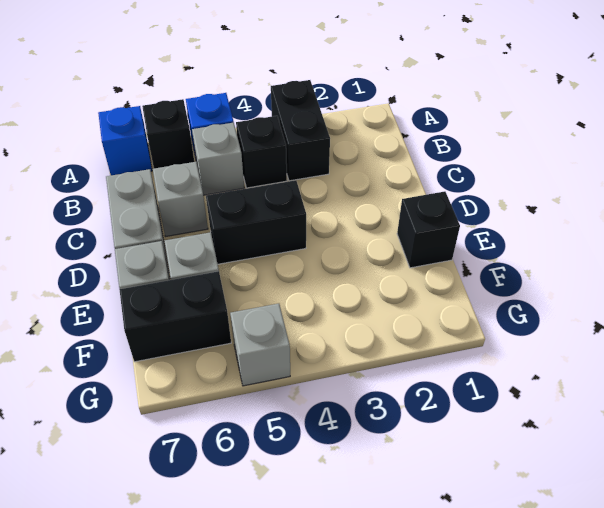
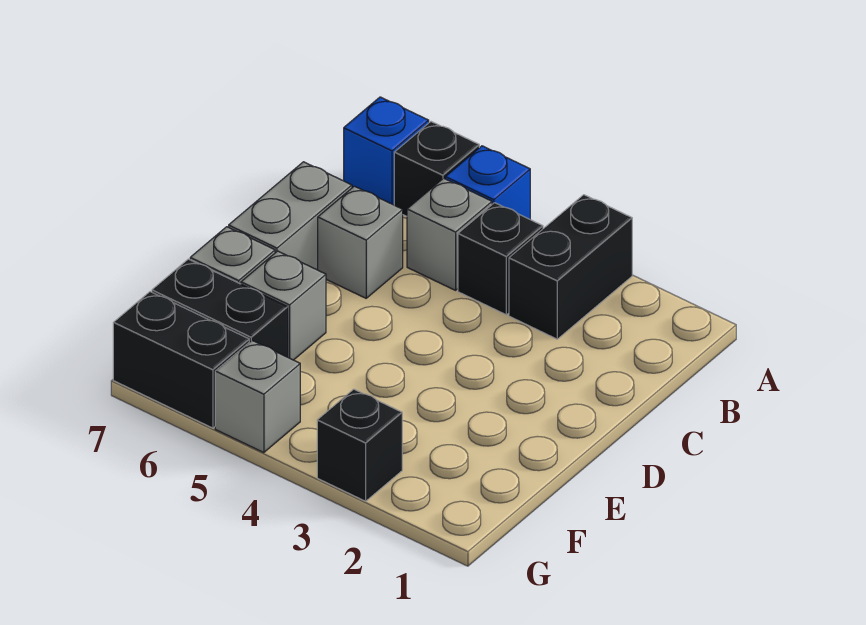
black brick D4:D5 level 1 -> black brick G6:G7 level 1
black brick E1 level 1 -> black brick G3 level 1

